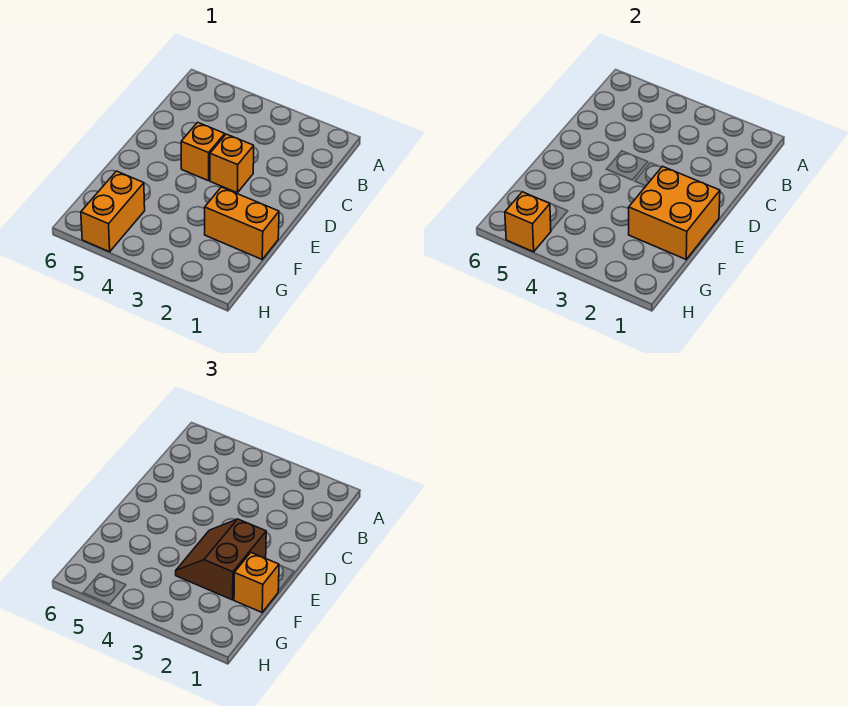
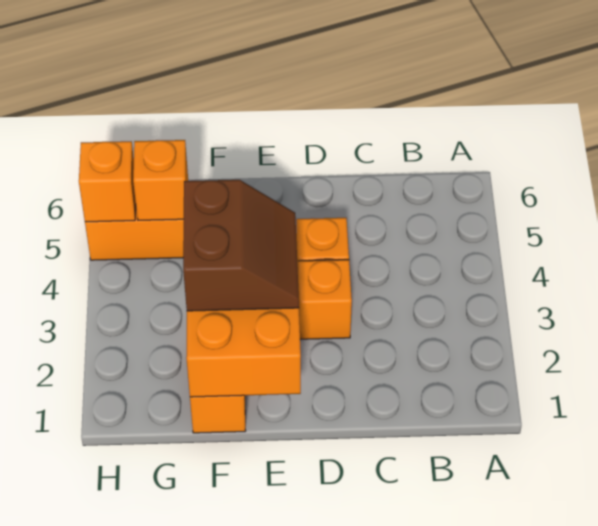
brown slope E2:F3 level 3 top 2 -> brown slope E2:F3 level 3 top F
orange brick F1 level 3 -> orange brick G5 level 2

